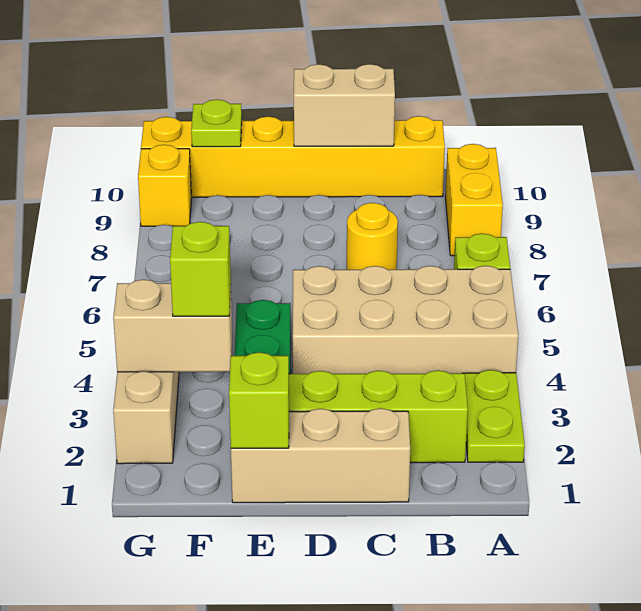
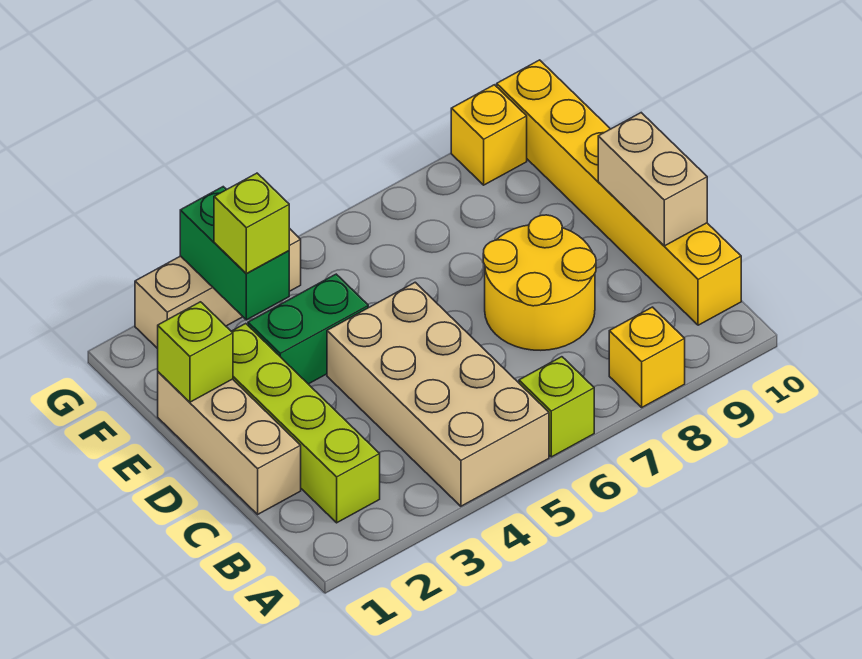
lime plate A2:A3 level 1 -> none
yellow brick A8:A9 level 1 -> yellow brick A8 level 1
yellow round brick C7 level 1 -> yellow round brick C7:D8 level 1
tan brick F3:G3 level 2 -> green brick F3:G3 level 2
lime plate F10 level 2 -> none

